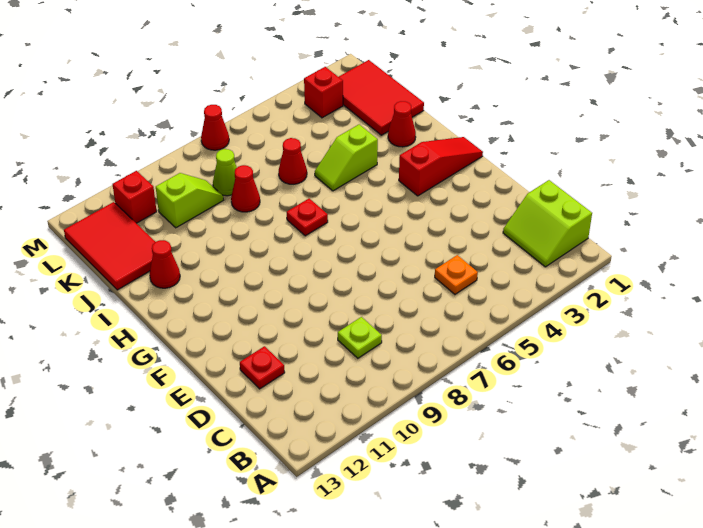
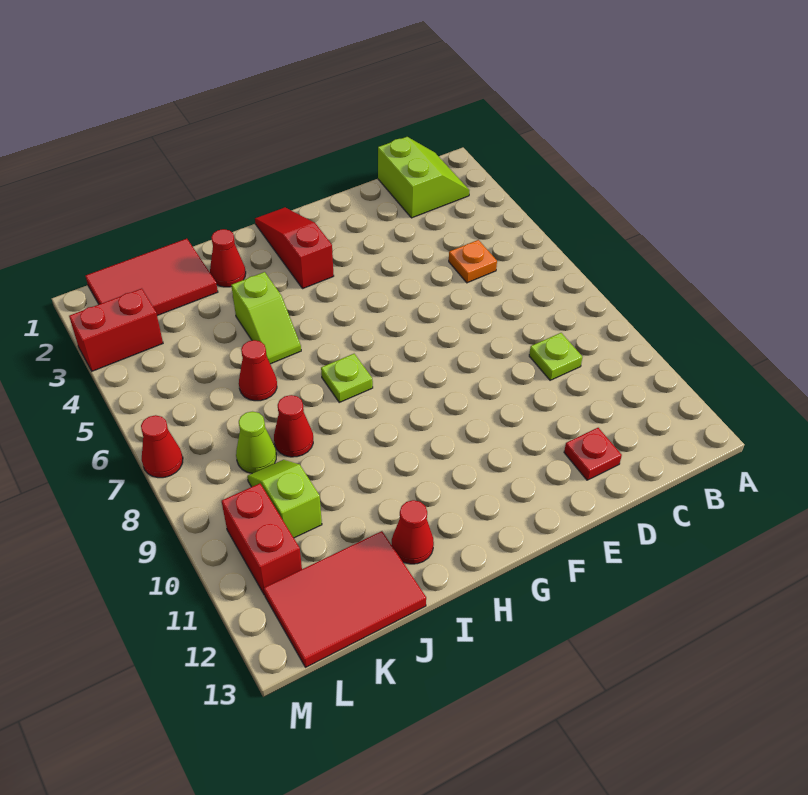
lime slope B1:C2 level 1 top 1 -> lime slope B1:C2 level 1 top C
red plate H7 level 1 -> lime plate H7 level 1
red brick L3 level 1 -> red brick L3:M3 level 1
red brick L11 level 1 -> red brick L10:L11 level 1

